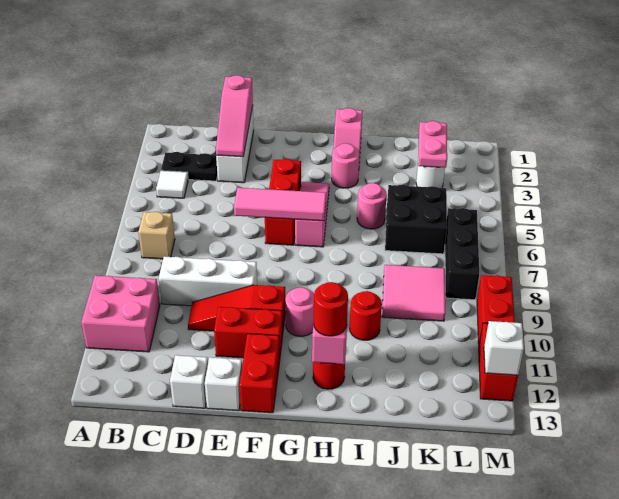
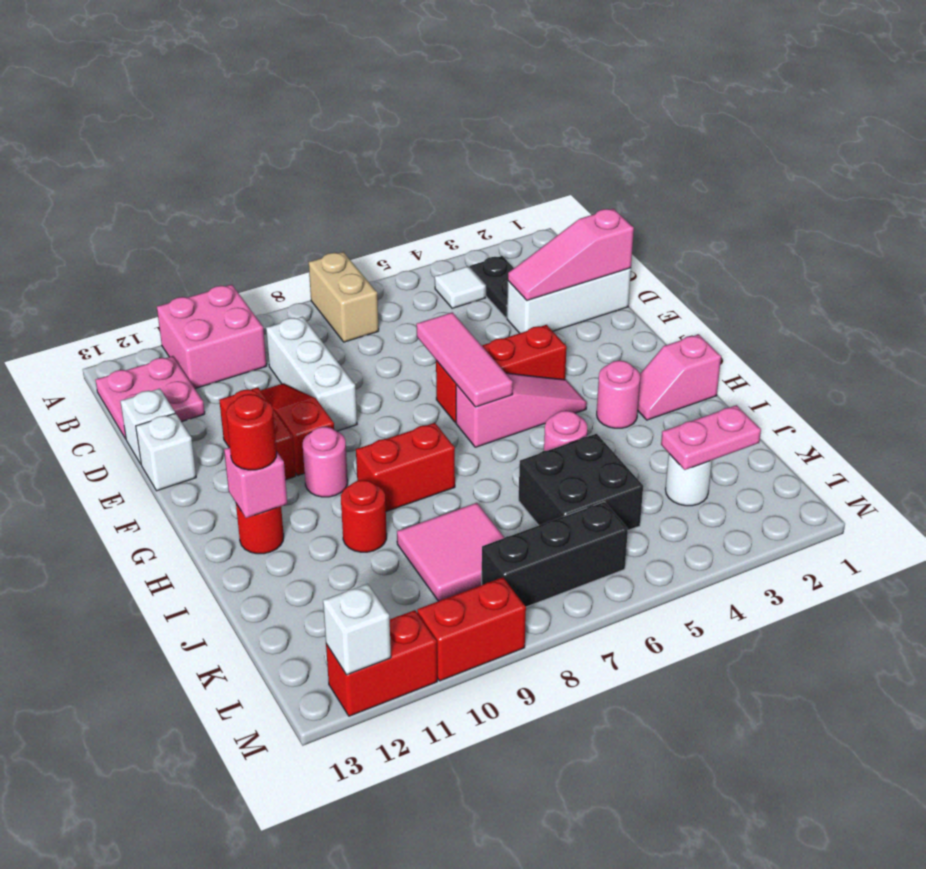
tan brick B7 level 1 -> tan brick A7:B7 level 1
none -> pink plate B12:C13 level 1
red brick F12:F13 level 1 -> red brick H8:H9 level 1

